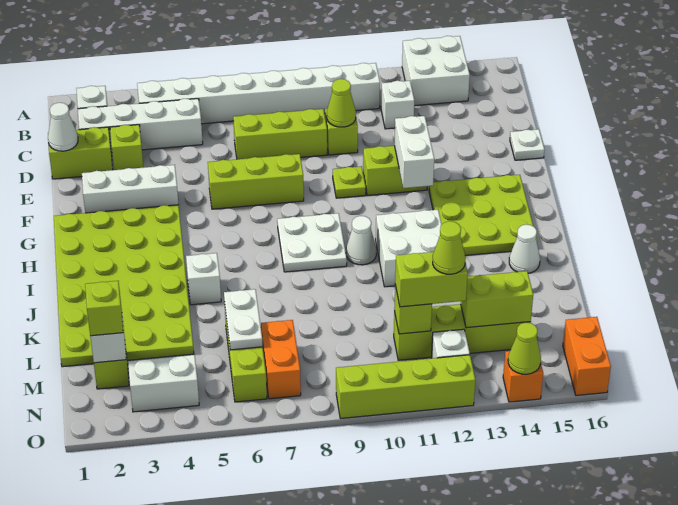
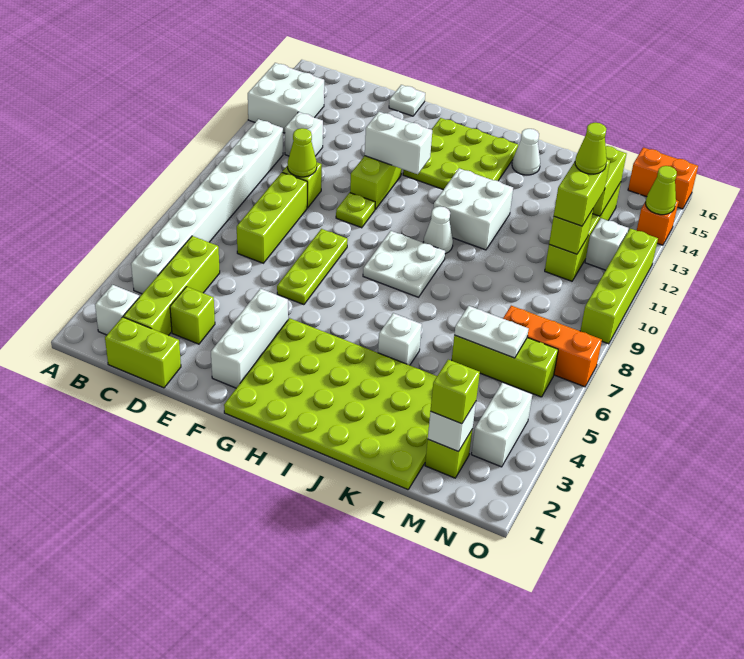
white brick C2:C5 level 1 -> lime brick C2:C5 level 1
lime brick D1:D2 level 1 -> lime brick C1:D1 level 1
white cone D1 level 2 -> none
lime brick F6:F8 level 1 -> lime plate F6:F8 level 1
orange brick M7:N7 level 1 -> orange brick M7:O7 level 1

